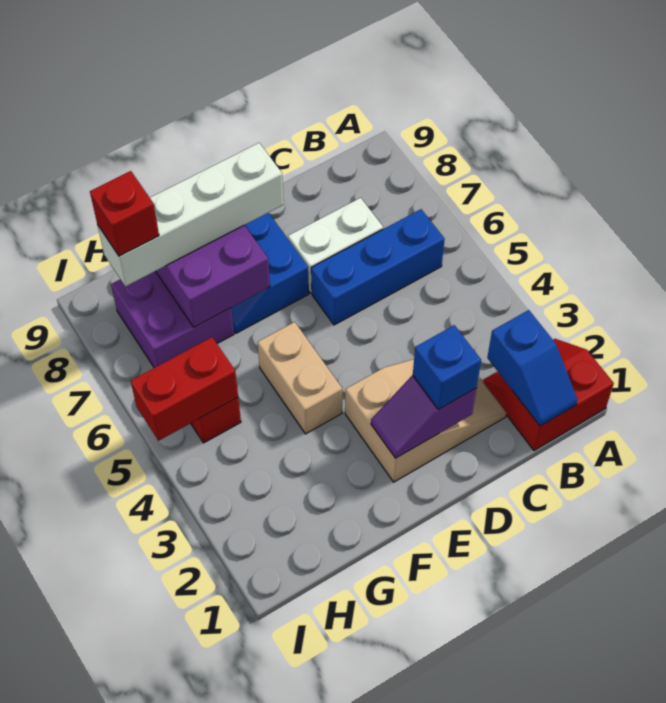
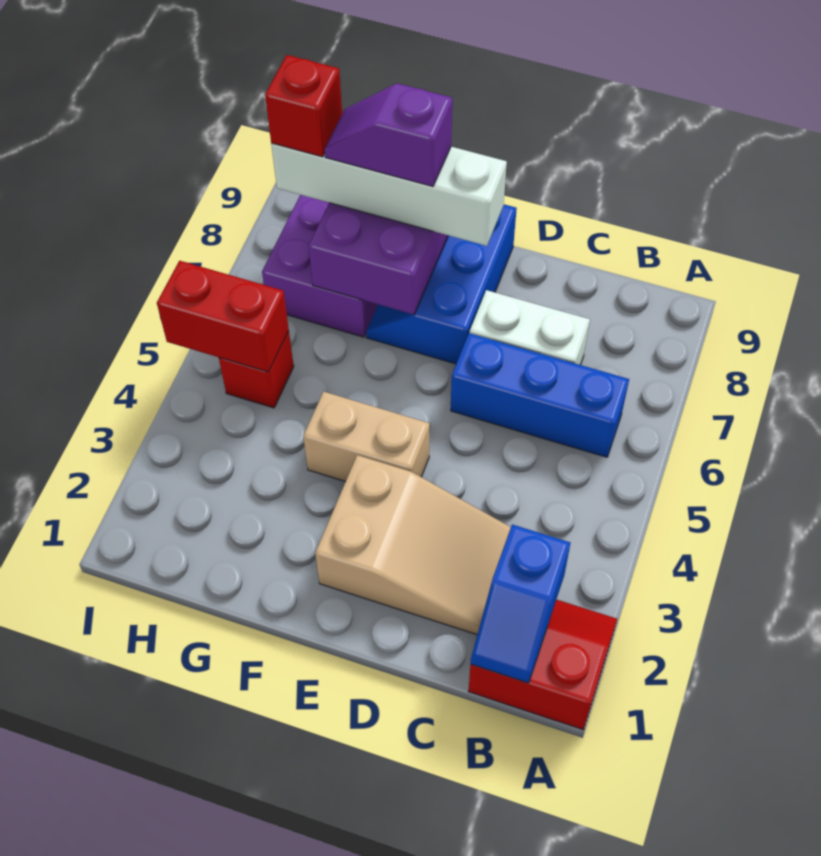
purple slope D2:E2 level 2 top D -> purple slope F8:G8 level 4 top F
blue brick D2 level 3 -> none
tan brick F4:F5 level 1 -> tan brick E4:F4 level 1

